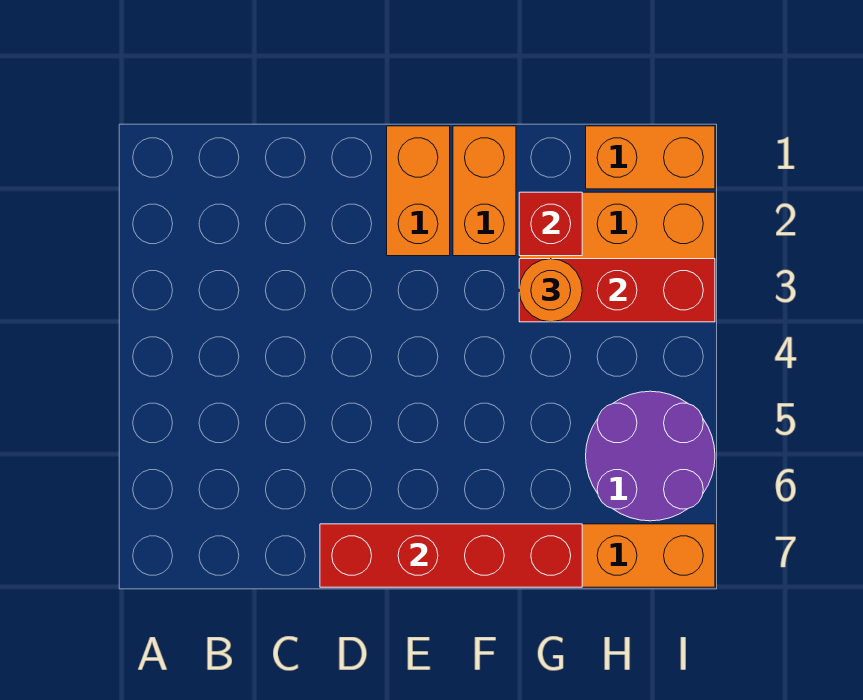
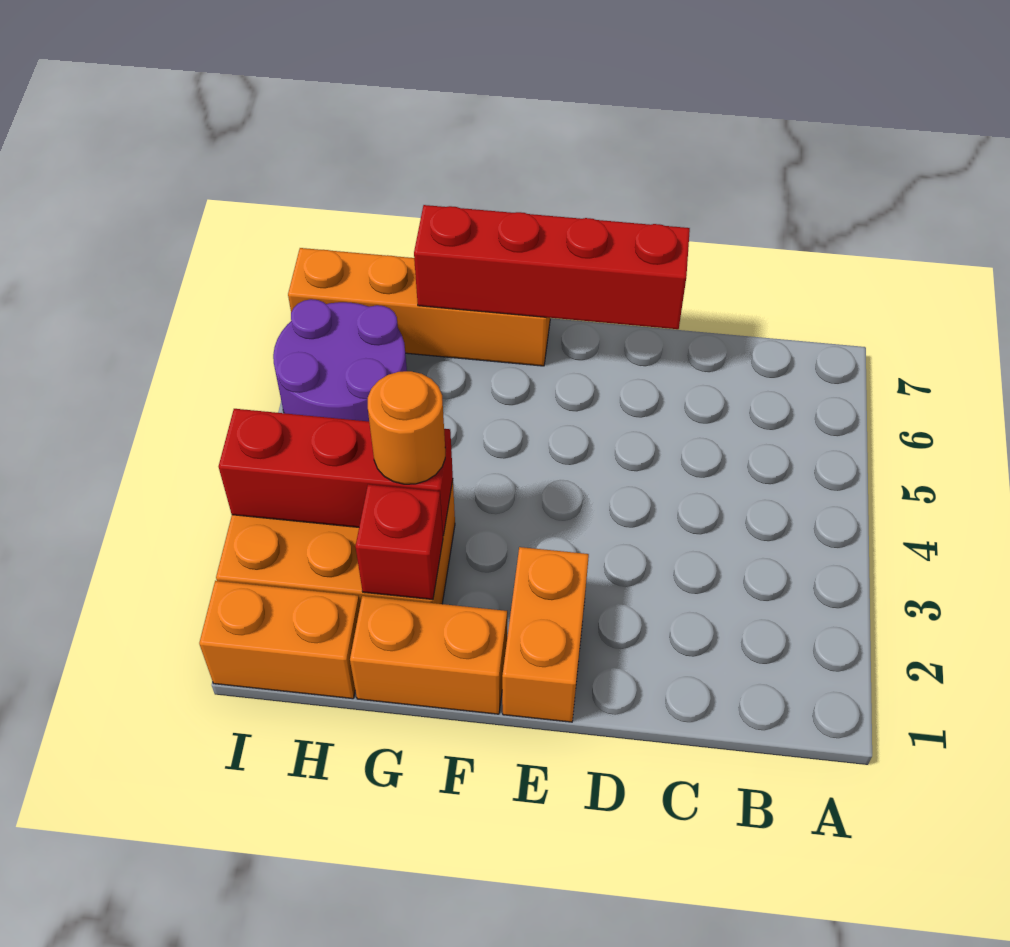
orange brick F1:F2 level 1 -> orange brick F1:G1 level 1

